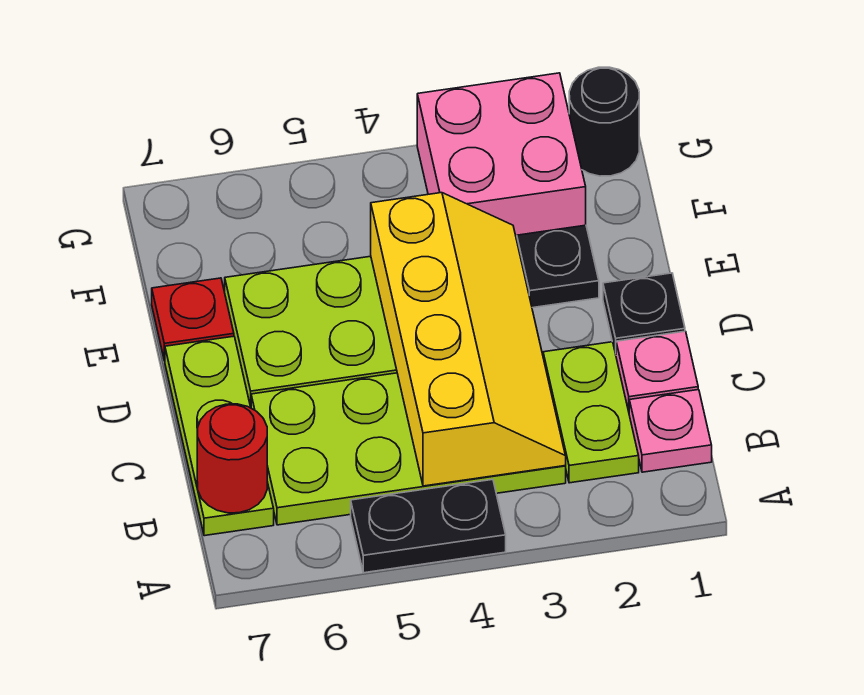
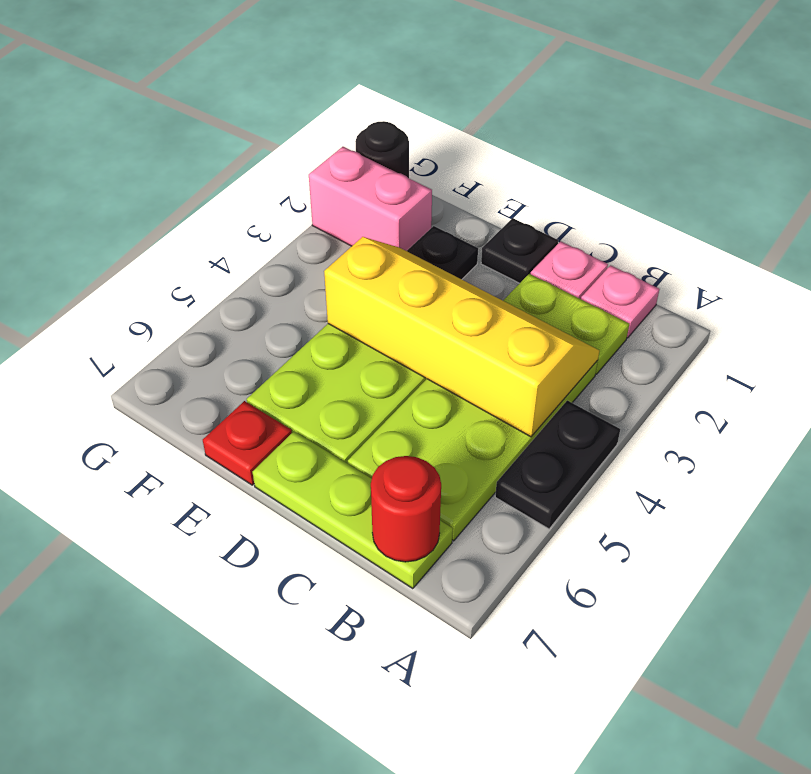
pink brick F2:G3 level 1 -> pink brick F2:G2 level 1

